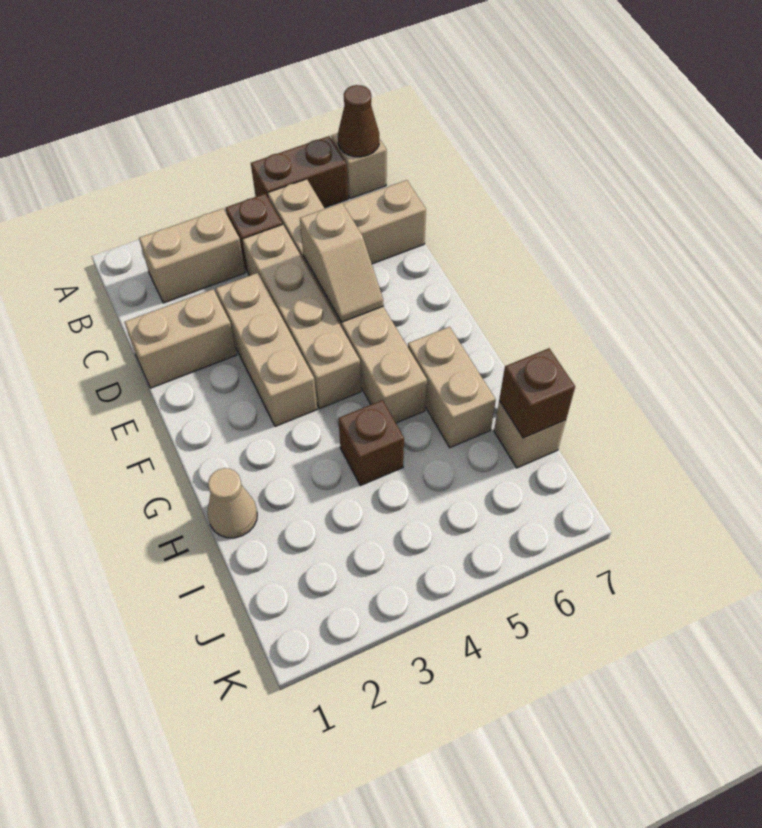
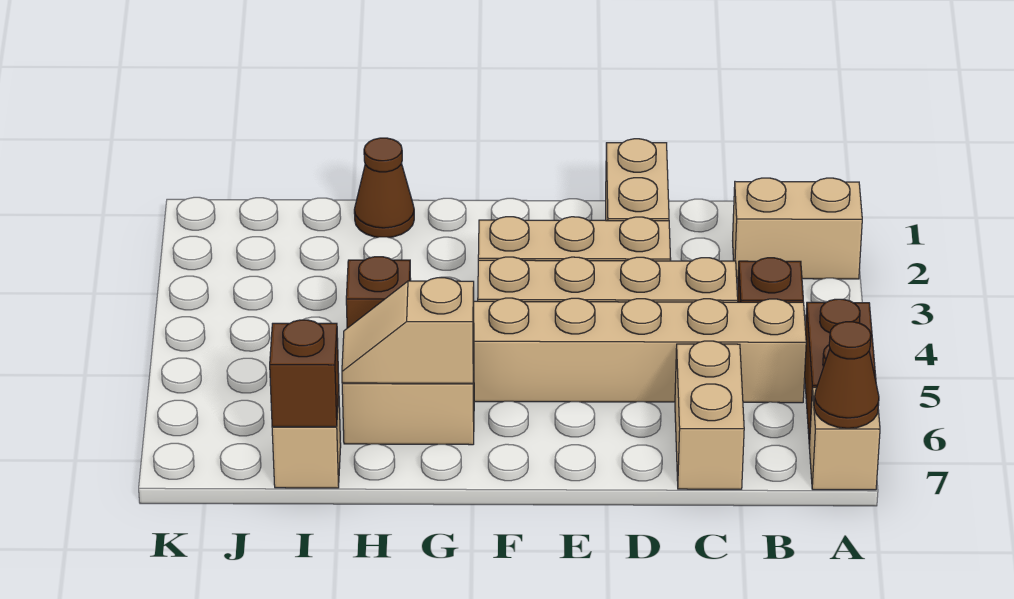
tan brick B2:B3 level 1 -> tan brick A2:B2 level 1
tan slope D5:E5 level 2 top D -> tan slope G6:H6 level 2 top G
tan cone H1 level 1 -> brown cone H1 level 1

